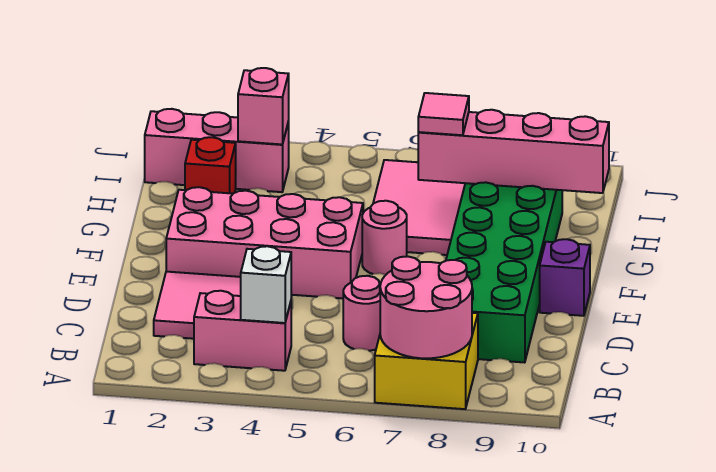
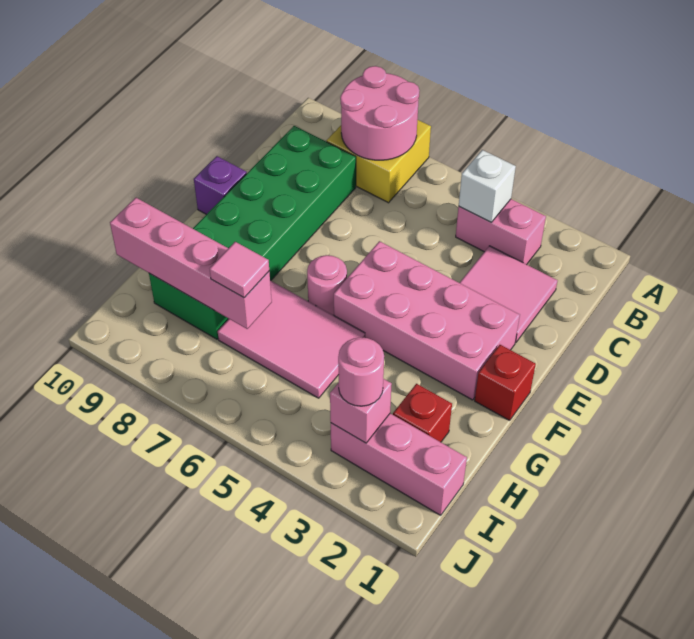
pink round brick C6 level 1 -> pink round brick I3 level 3
none -> red brick F1 level 1
pink tile G6:I7 level 1 -> pink tile G5:H7 level 1

